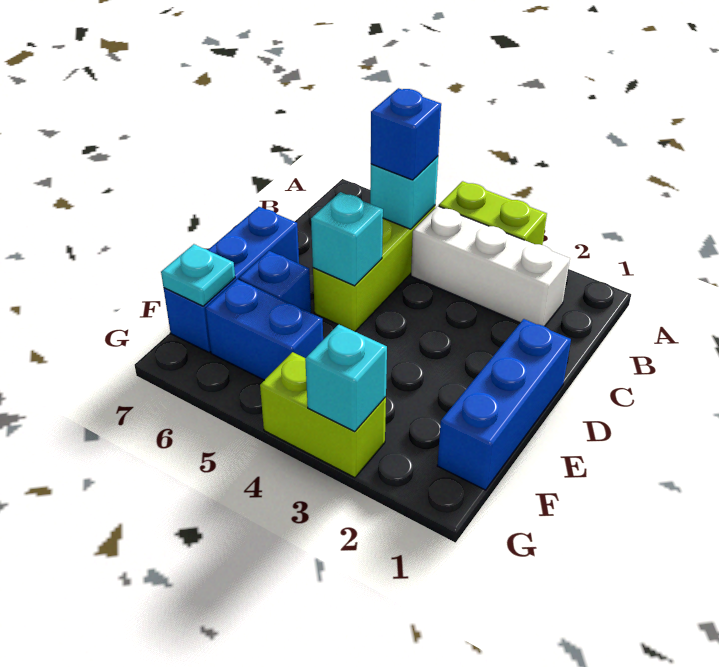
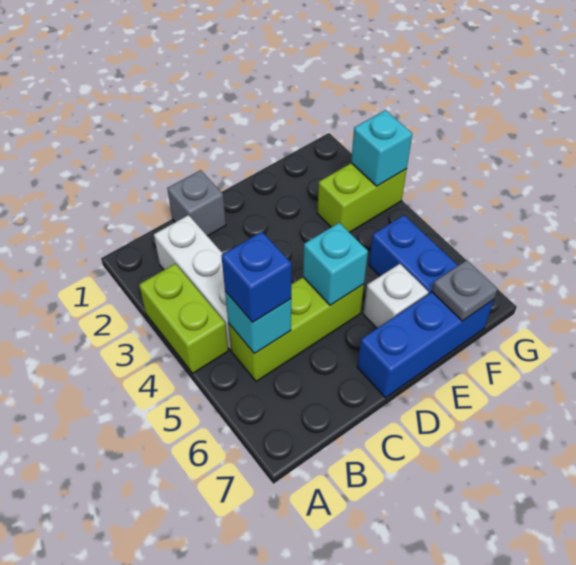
none -> grey brick C1 level 1
blue brick D1:F1 level 1 -> none
blue brick E6 level 1 -> white brick E6 level 1
cyan plate F7 level 2 -> grey plate F7 level 2
lime brick G3:G4 level 1 -> lime brick F3:G3 level 1

